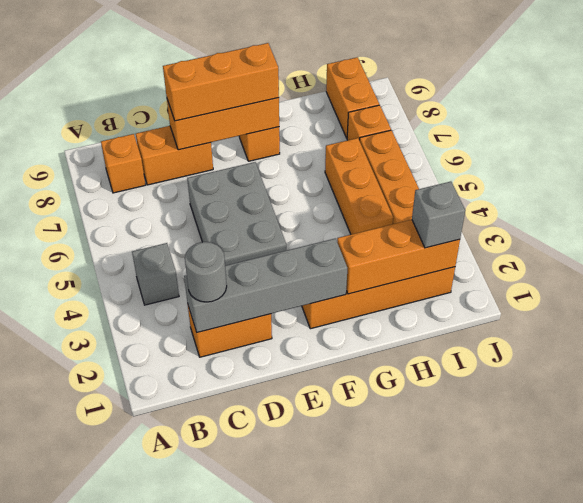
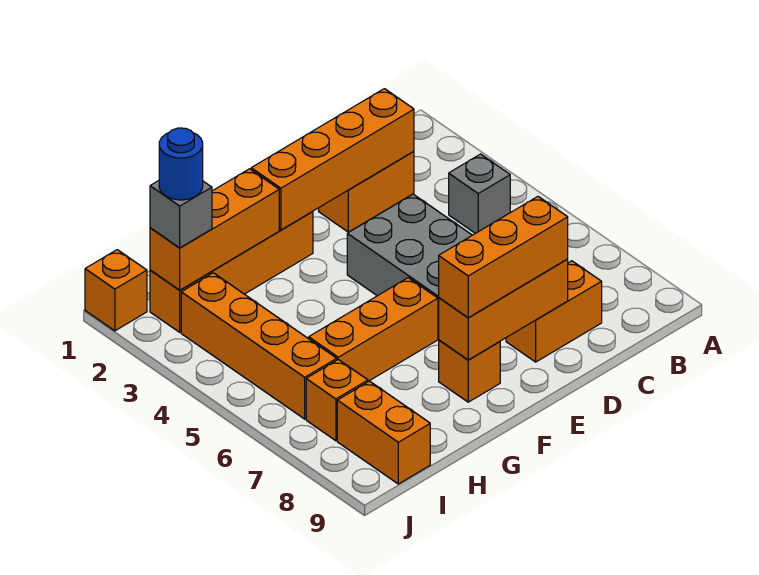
orange brick B8 level 1 -> orange brick J1 level 1
grey brick C2:F2 level 2 -> orange brick C2:F2 level 2
grey round brick C2 level 3 -> none
orange brick H4:H6 level 1 -> orange brick F6:H6 level 1
none -> blue round brick I2 level 4

